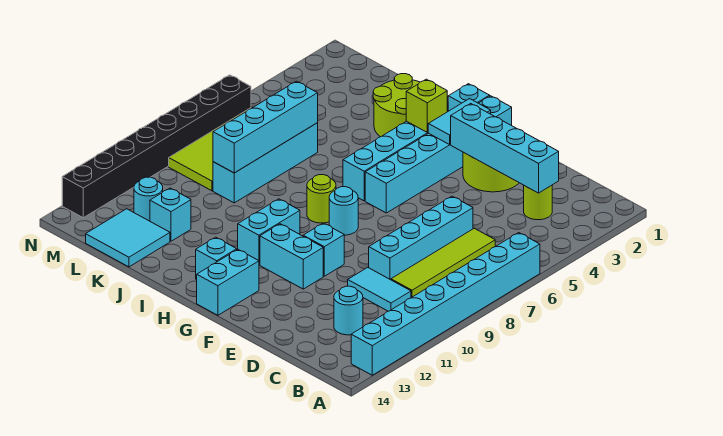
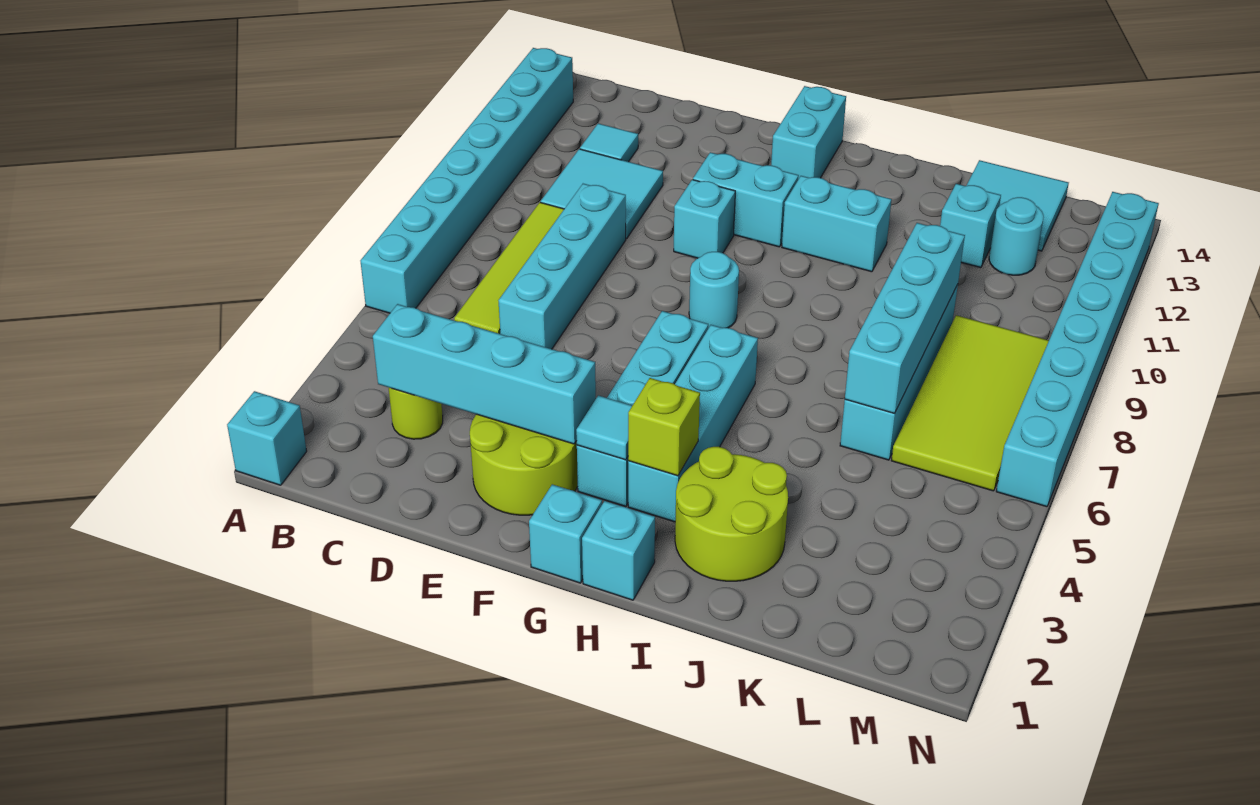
cyan tile C10:D10 level 1 -> cyan tile C10:D11 level 1
cyan round brick C12 level 1 -> cyan tile C12 level 1
cyan tile G2:G3 level 2 -> cyan tile G3 level 2
lime round brick H8 level 1 -> none
cyan brick H10:H11 level 1 -> cyan brick H11:I11 level 1
cyan brick H13 level 1 -> cyan brick A1 level 1
black brick N6:N13 level 1 -> cyan brick N6:N13 level 1

